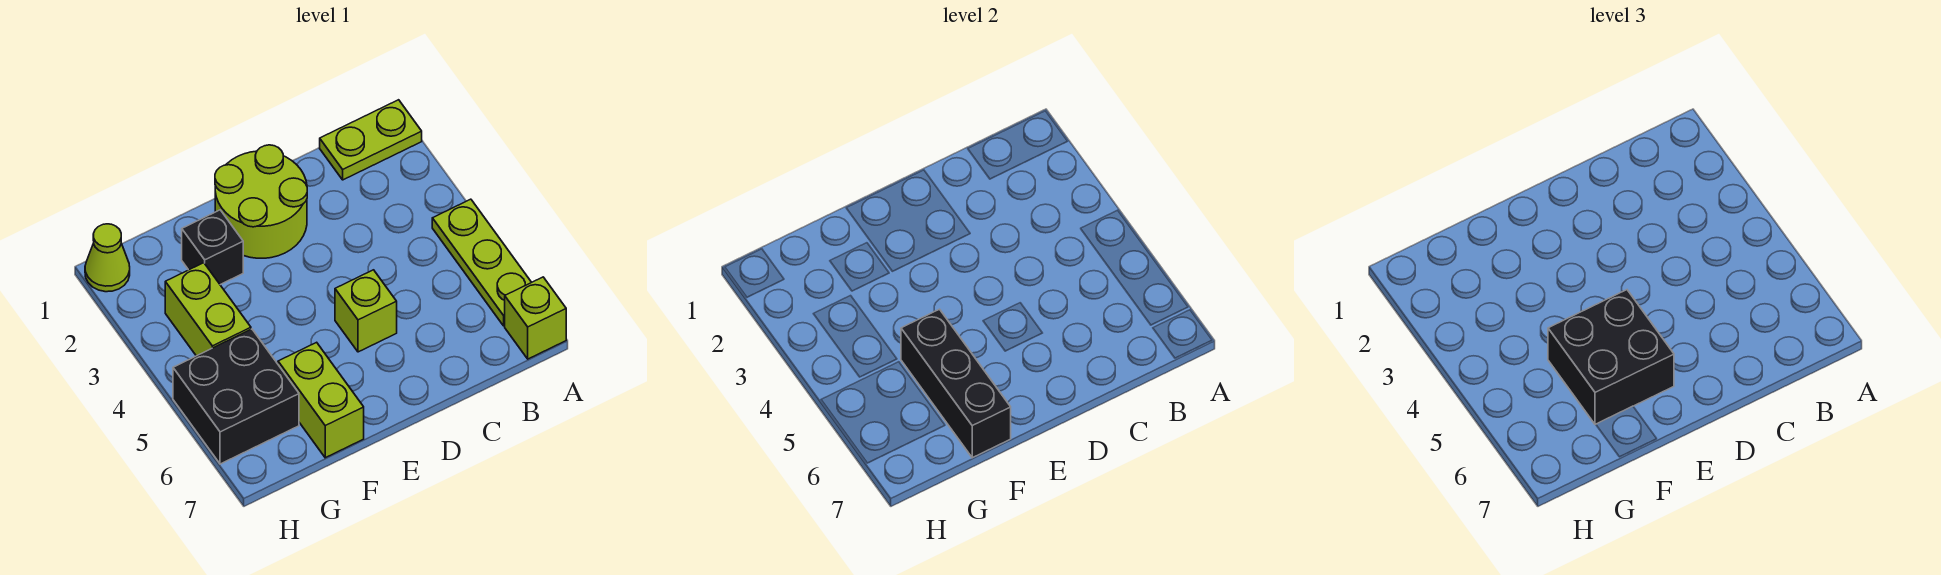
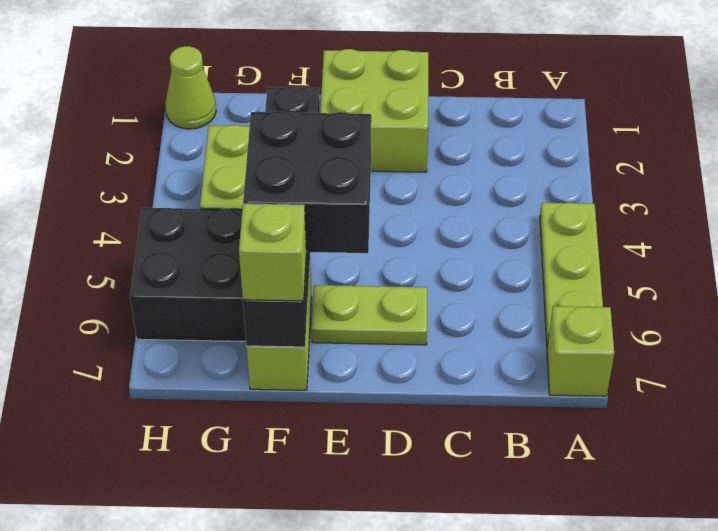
lime plate A1:B1 level 1 -> lime plate D6:E6 level 1
lime round brick D1:E2 level 1 -> lime brick D1:E2 level 1
lime brick D5 level 1 -> lime brick F7 level 3

